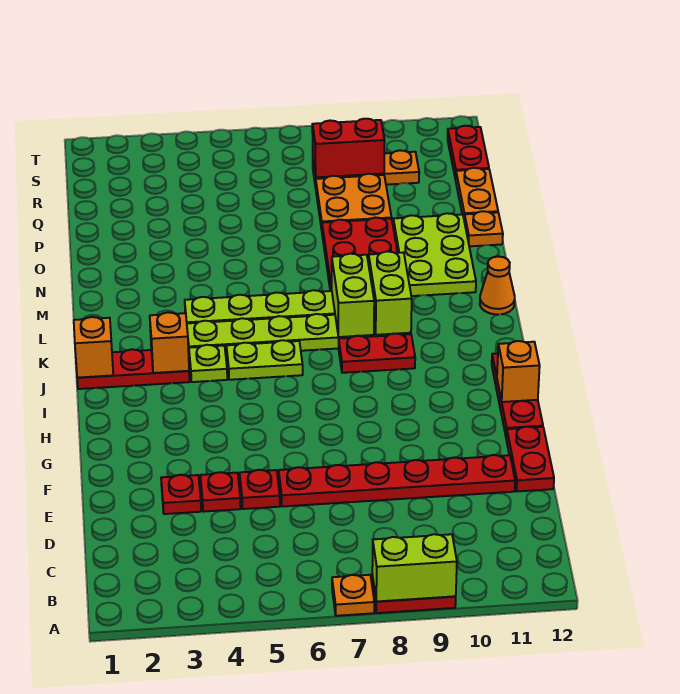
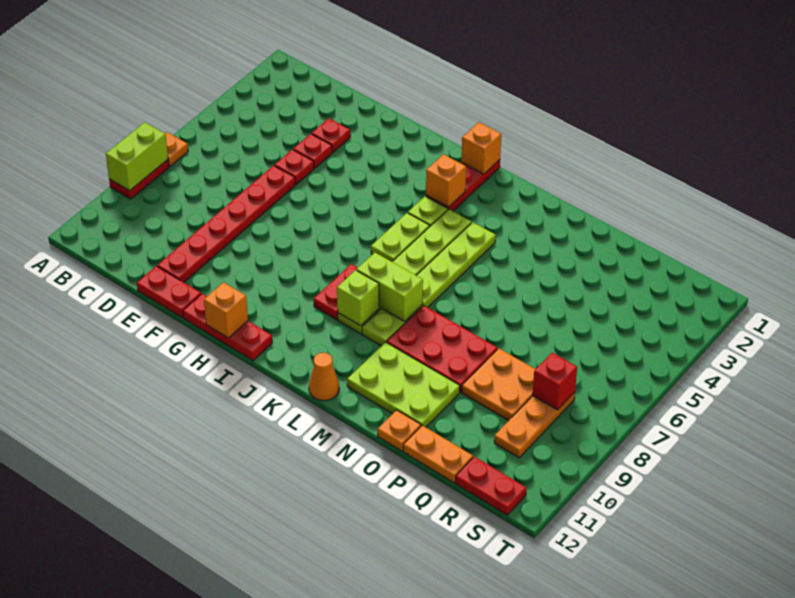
lime brick K9:L9 level 2 -> lime brick K9 level 2
red brick R8:R9 level 2 -> red brick R8 level 2

